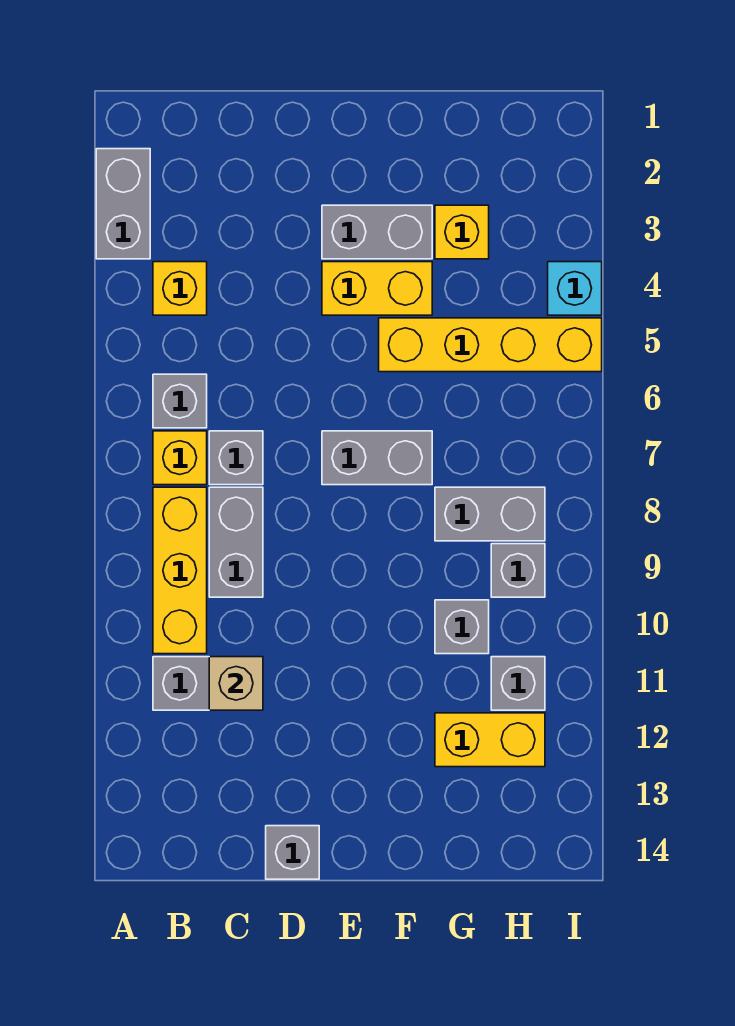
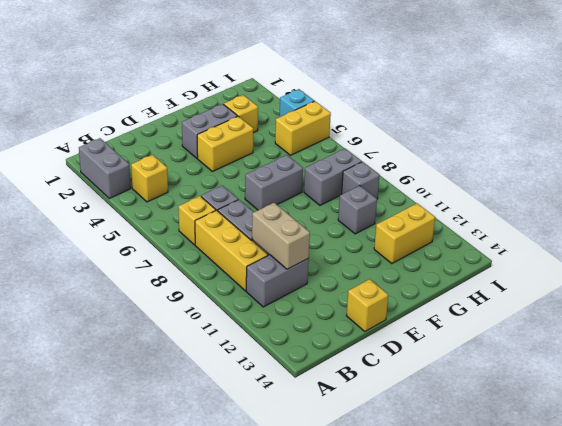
grey brick B6 level 1 -> none
tan brick C11 level 2 -> tan brick C10:C11 level 2
grey brick D14 level 1 -> yellow brick D14 level 1
yellow brick F5:I5 level 1 -> yellow brick H5:I5 level 1
grey brick H11 level 1 -> none

